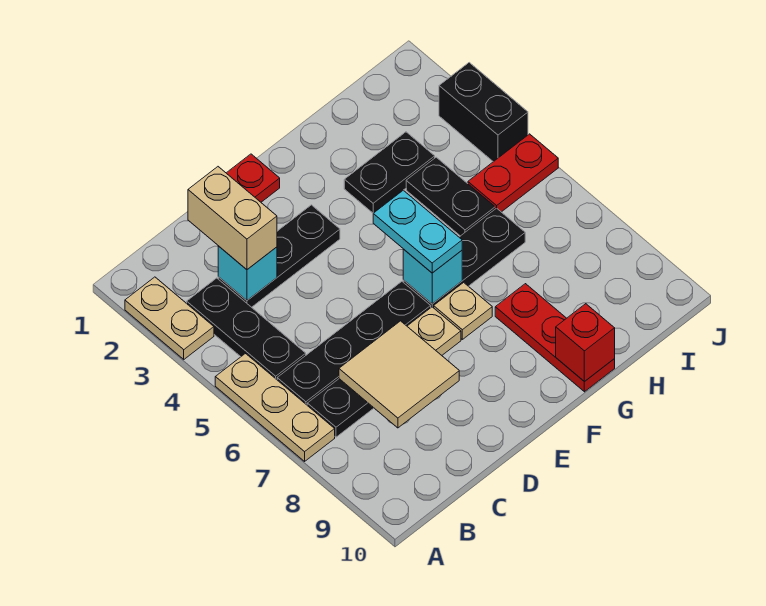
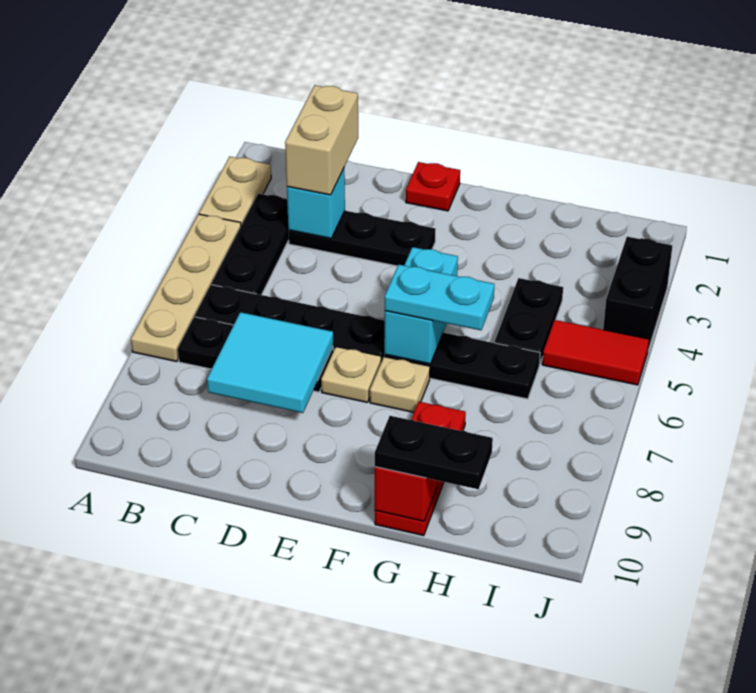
tan plate A5:A7 level 1 -> tan plate A4:A7 level 1
tan tile C7:D8 level 2 -> cyan tile C7:D8 level 2
cyan plate F5:F6 level 3 -> cyan plate F6:G6 level 3
cyan brick F6 level 2 -> cyan brick F5:F6 level 2
black plate G3:H3 level 1 -> black plate G10:H10 level 3
red plate I5:J5 level 1 -> red tile I5:J5 level 1

